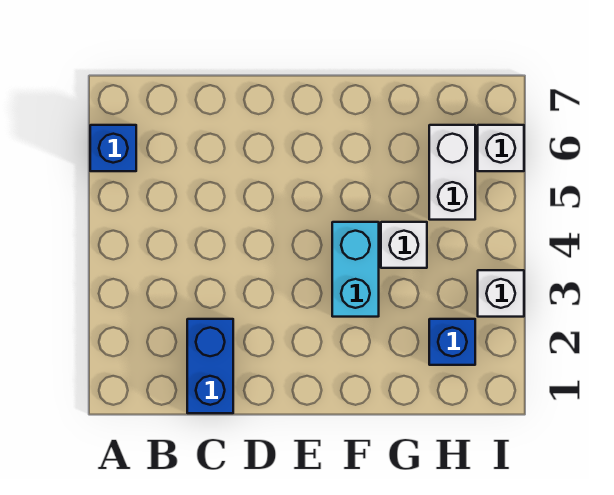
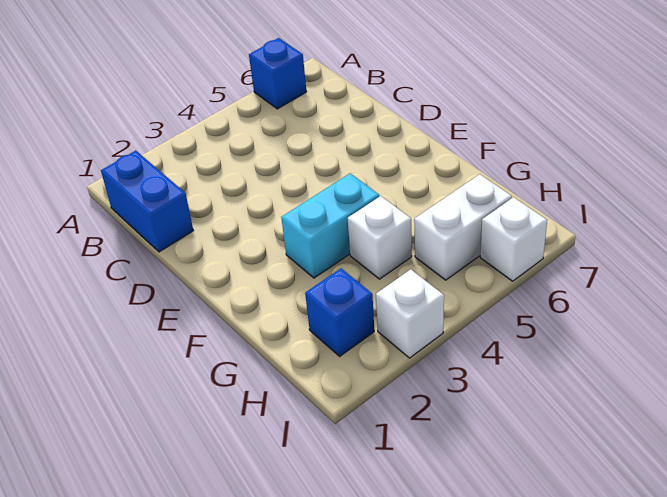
blue brick C1:C2 level 1 -> blue brick B1:C1 level 1

